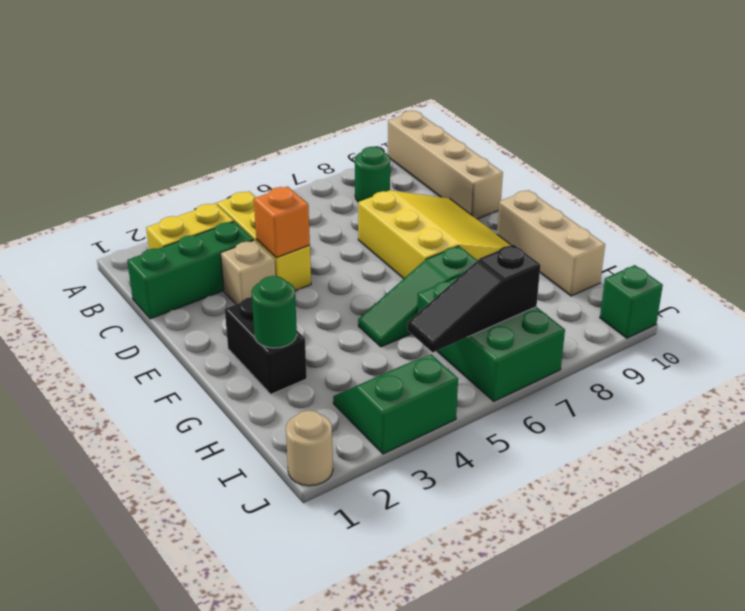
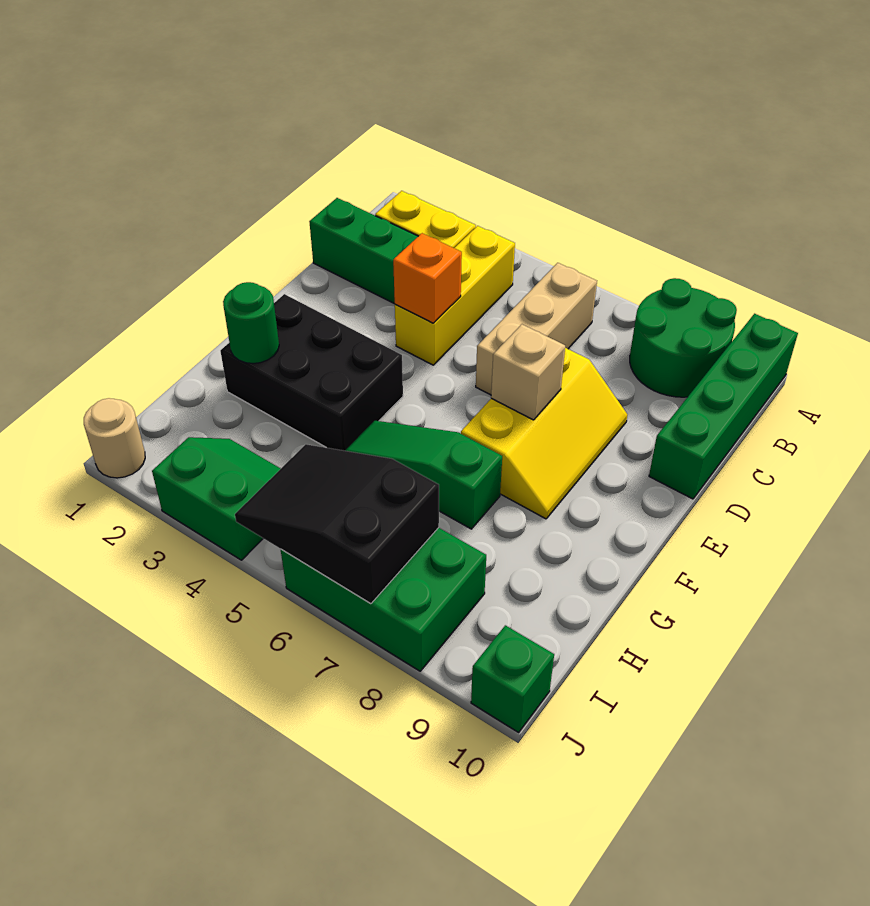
tan brick A10:D10 level 1 -> green brick A10:D10 level 1
green round brick B8 level 1 -> green round brick A8:B9 level 1
tan brick D3 level 1 -> tan brick E7 level 2
yellow slope D7:F9 level 1 top 7 -> yellow slope D7:F8 level 1 top 7
black brick F2:G2 level 1 -> black brick F2:G4 level 1
tan brick F10:H10 level 1 -> tan brick B6:D6 level 1
green brick H6:J7 level 1 -> green brick I6:J8 level 1
black slope I5:I7 level 2 top 7 -> black slope I5:J7 level 2 top 7

